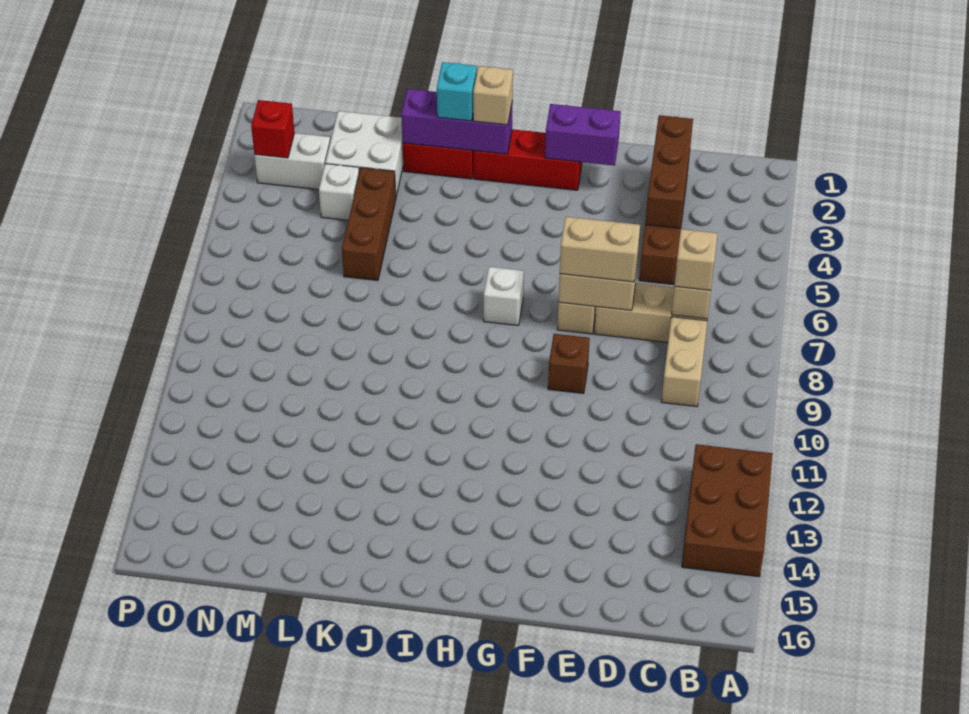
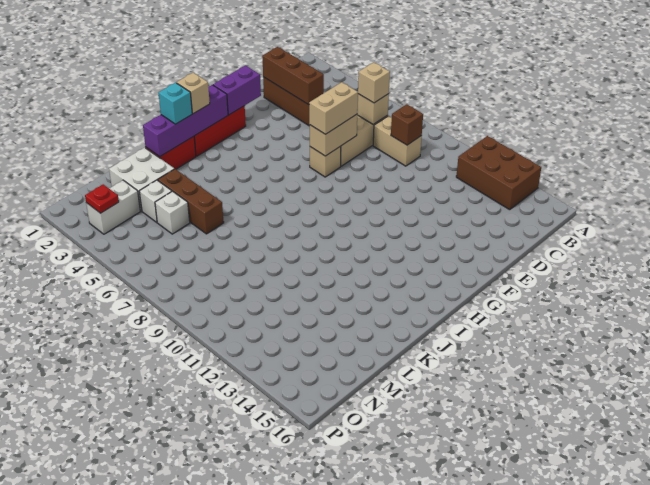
brown brick F9 level 1 -> brown brick C9 level 2
white brick H7 level 1 -> white brick M5 level 1
purple brick I2:K2 level 2 -> purple brick H2:K2 level 2
red brick O3 level 2 -> red plate O3 level 2

